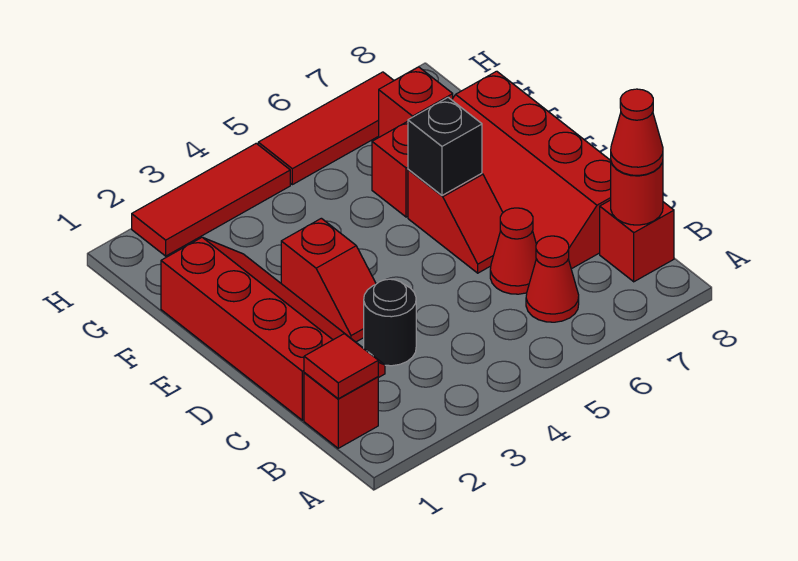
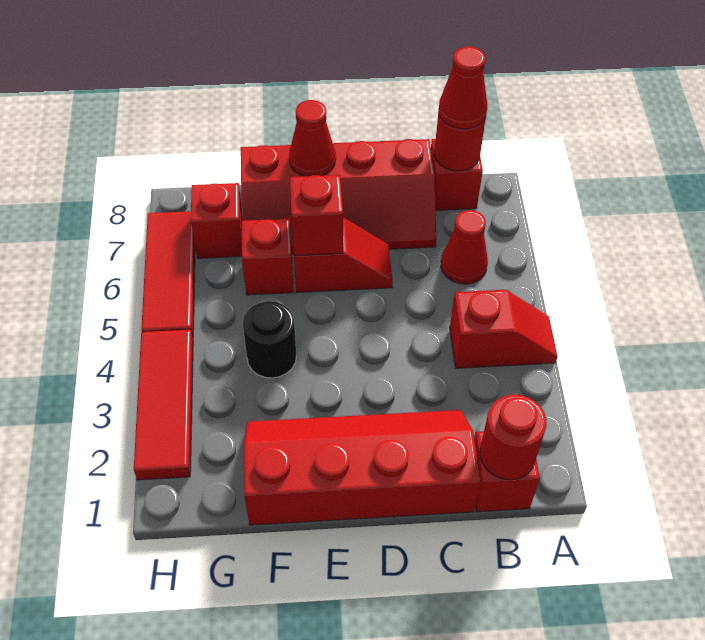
red tile B1 level 2 -> red round brick B1 level 2
black round brick C3 level 1 -> black round brick F4 level 1
red cone C6 level 1 -> red cone E8 level 2
red slope D3:E3 level 1 top E -> red slope A4:B4 level 1 top B
black brick E6 level 2 -> red brick E6 level 2

